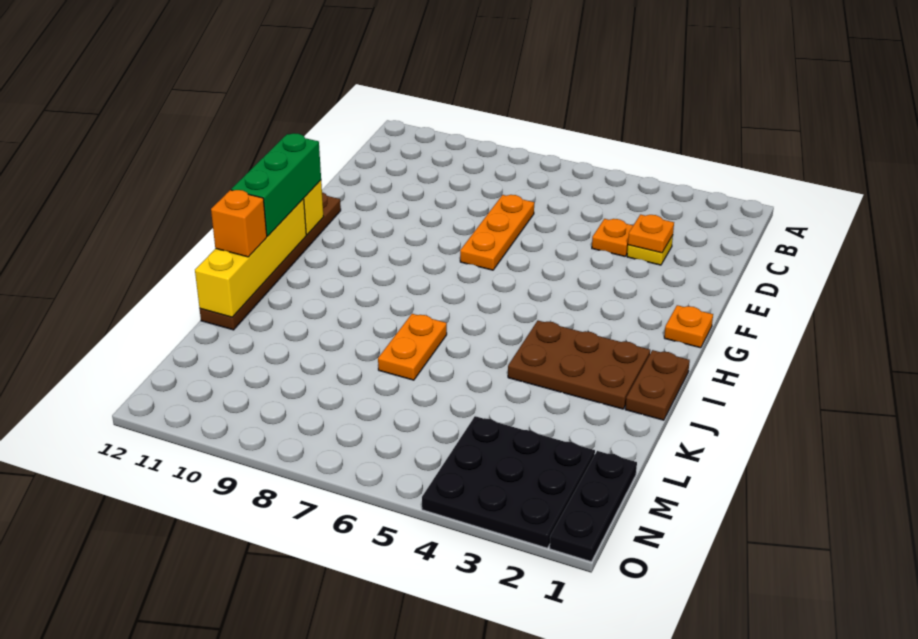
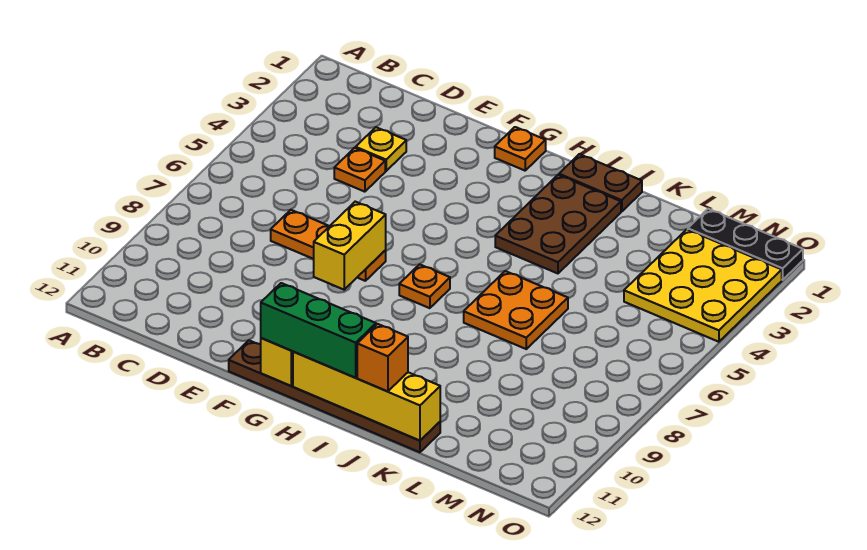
orange plate D3 level 2 -> orange plate H7 level 1
none -> yellow brick F7:F8 level 2
orange plate J7:K7 level 1 -> orange plate J6:K7 level 1
black plate M2:O4 level 1 -> yellow plate M2:O4 level 1

